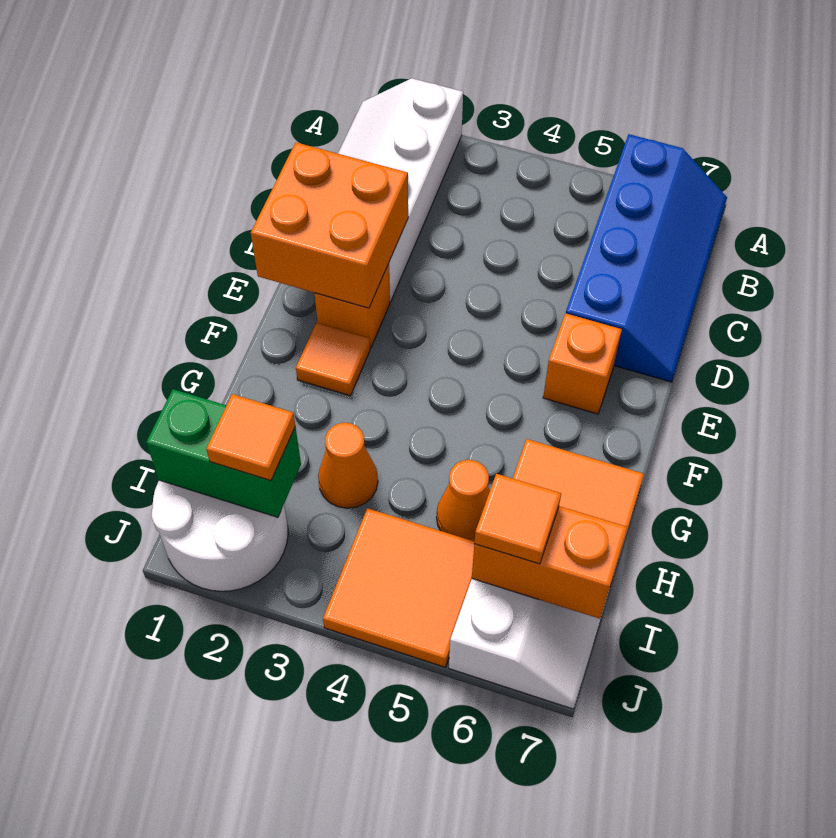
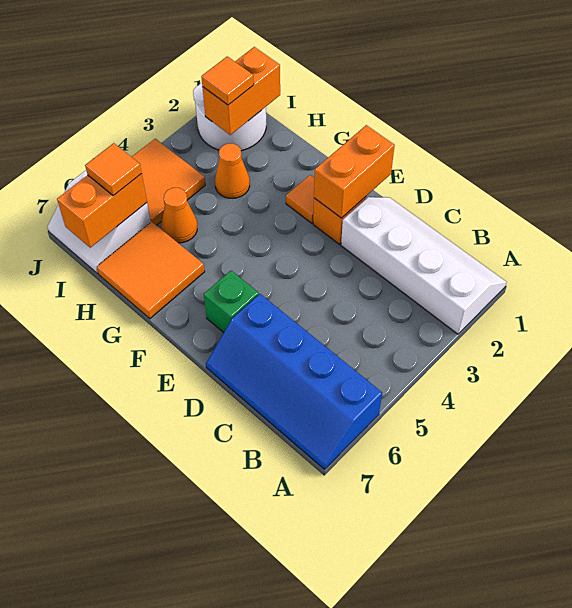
orange brick D1:E2 level 2 -> orange brick E1:E2 level 2
orange brick E6 level 1 -> green brick E6 level 1
green brick I1:I2 level 2 -> orange brick I1:I2 level 2

